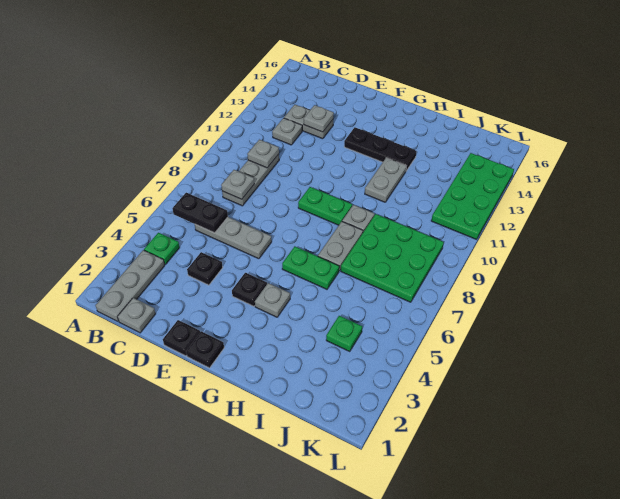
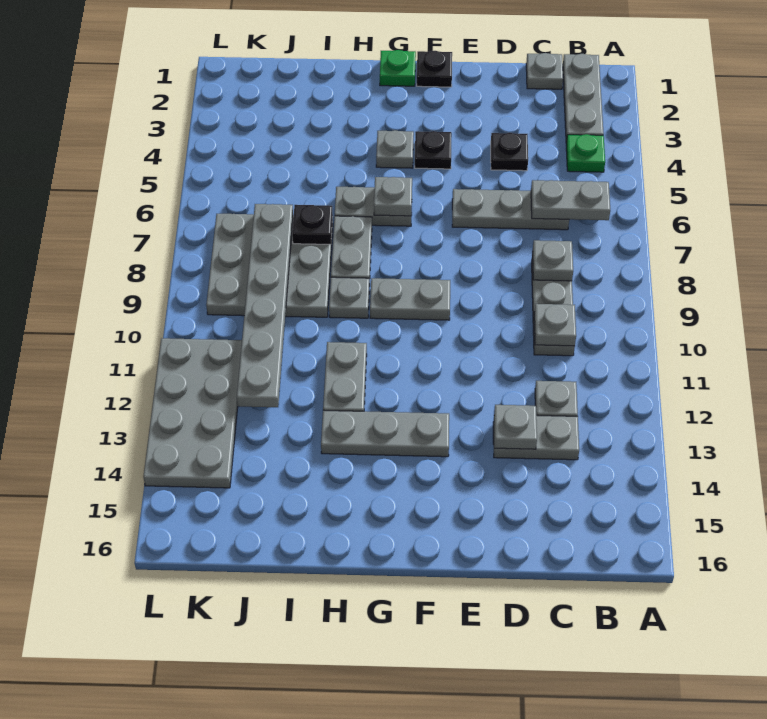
black plate B6:C6 level 2 -> grey plate B6:C6 level 2
black plate E1 level 1 -> black plate I7 level 2
green plate F9:G9 level 1 -> grey plate F9:G9 level 1
black plate F13:H13 level 1 -> grey plate F13:H13 level 1
green plate G6:H6 level 1 -> grey plate G6:H6 level 1
none -> grey plate G6 level 2
green plate I7:K9 level 1 -> grey plate I7:K9 level 1
green plate J4 level 1 -> green plate G1 level 1
none -> grey plate J7:J12 level 2
green plate K11:L14 level 1 -> grey plate K11:L14 level 1

